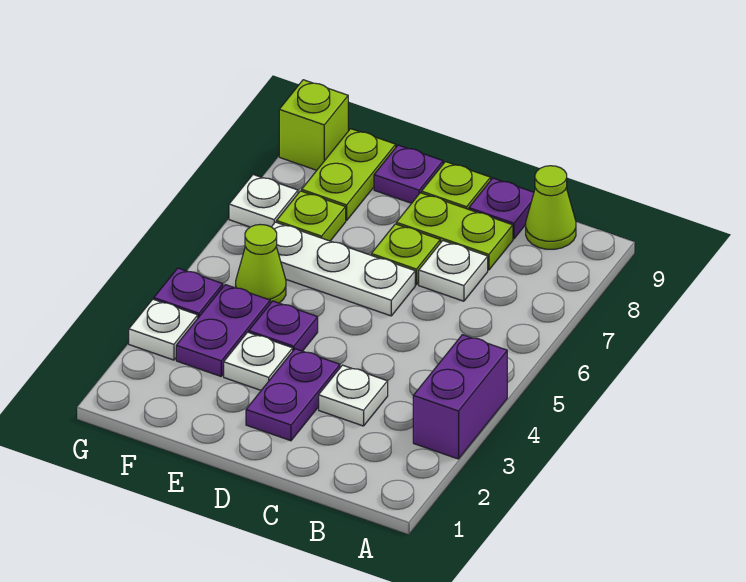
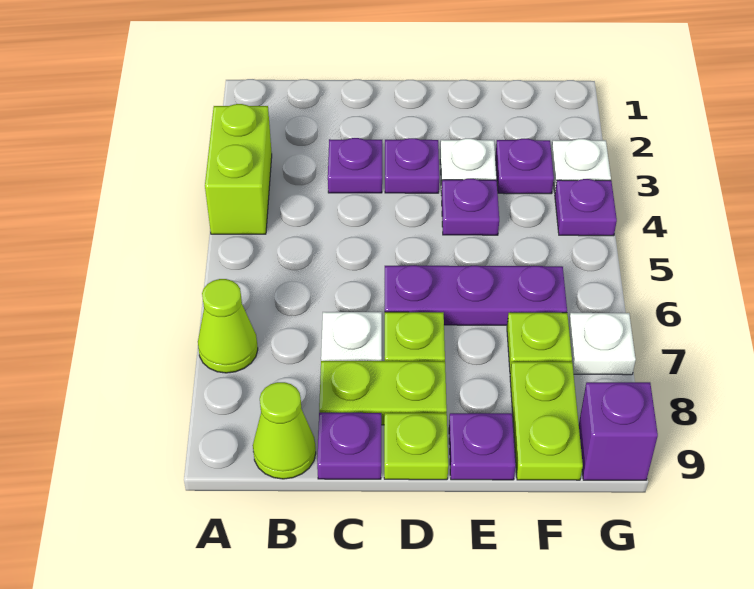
purple brick A3:A4 level 1 -> lime brick A3:A4 level 1
white plate C3 level 1 -> purple plate C3 level 1
purple plate D2:D3 level 1 -> purple plate D3 level 1
white plate D6:F6 level 1 -> purple plate D6:F6 level 1
purple plate F3:F4 level 1 -> purple plate F3 level 1
lime cone F5 level 1 -> lime cone A7 level 1
lime brick G9 level 1 -> purple brick G9 level 1

